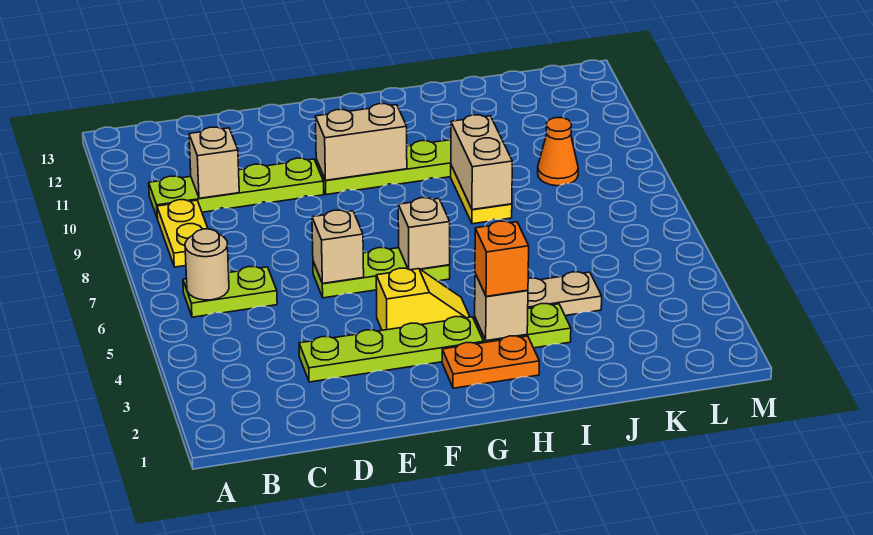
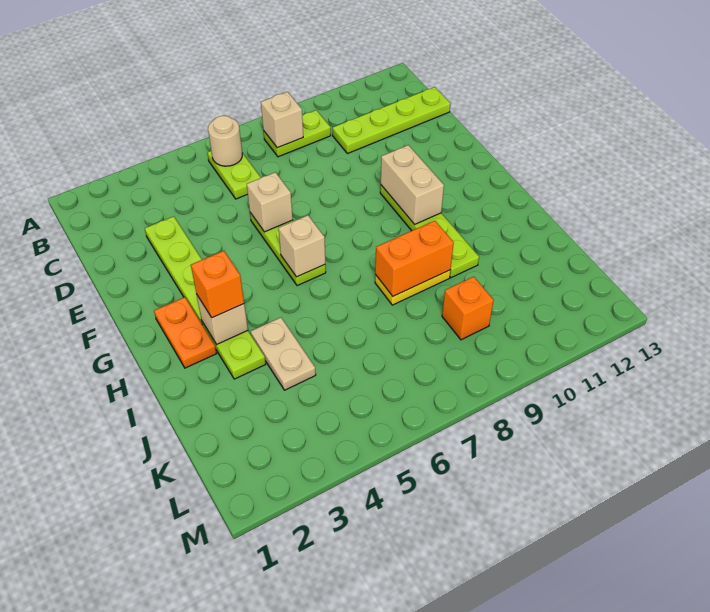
yellow plate B8:B9 level 1 -> lime plate B8:B9 level 1
lime plate B10:E10 level 1 -> lime plate C10:C13 level 1
tan brick C10 level 2 -> tan brick B8 level 2
yellow slope F4:G4 level 1 top F -> none
tan brick I8:I9 level 2 -> orange brick I8:I9 level 2
orange cone K9 level 1 -> orange brick K9 level 1

